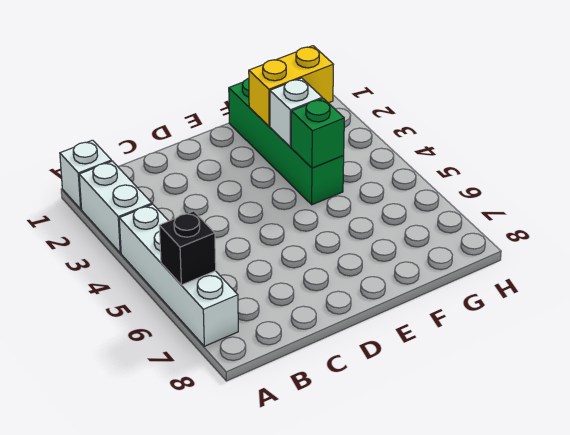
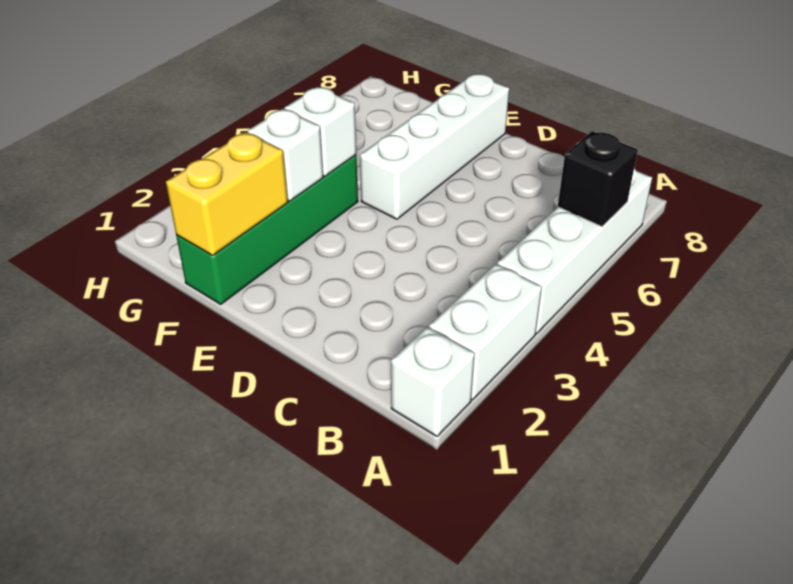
none -> white brick E5:E8 level 1
yellow brick F2:G2 level 2 -> yellow brick F1:F2 level 2
green brick F4 level 2 -> white brick F4 level 2

